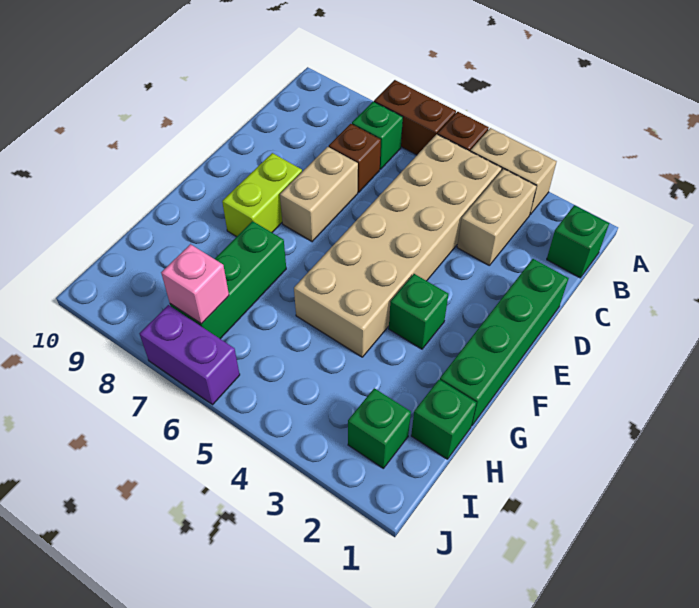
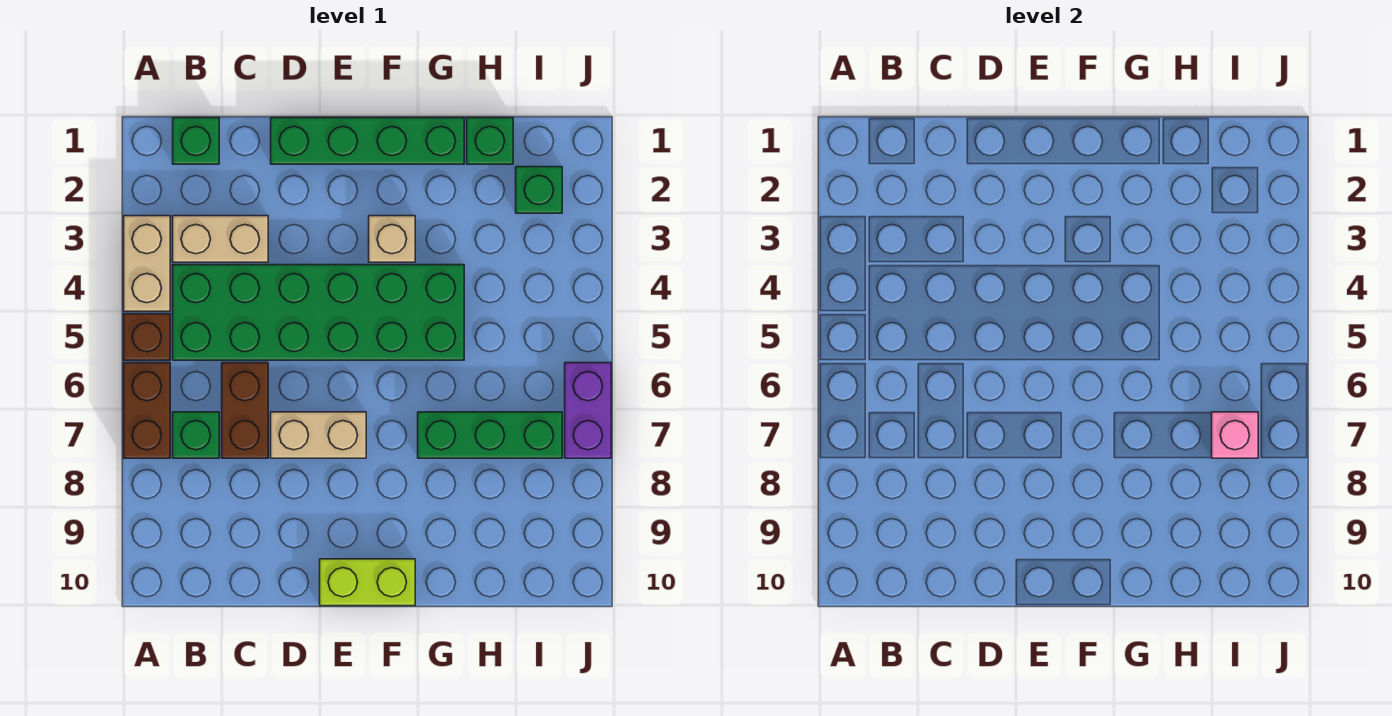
tan brick B4:G5 level 1 -> green brick B4:G5 level 1
brown brick C7 level 1 -> brown brick C6:C7 level 1
lime brick E8:F8 level 1 -> lime brick E10:F10 level 1
green brick F3 level 1 -> tan brick F3 level 1

